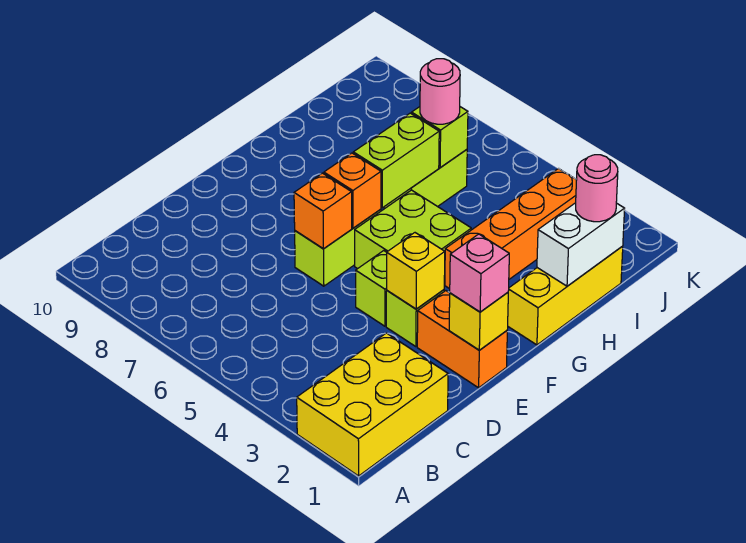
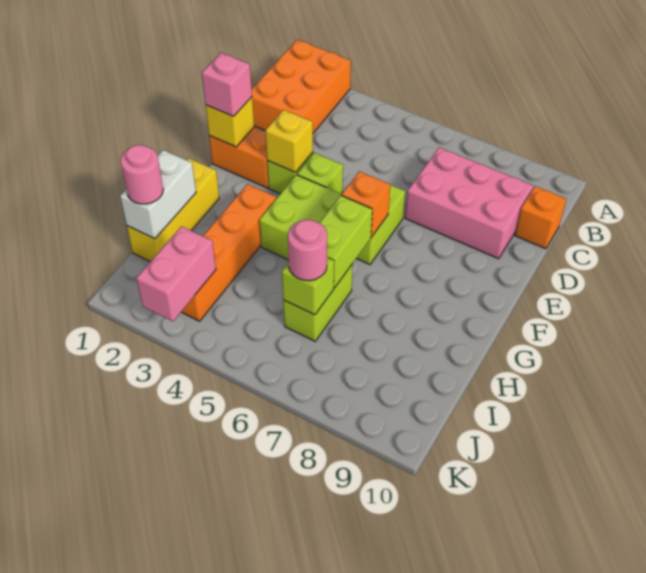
yellow brick A1:C2 level 1 -> orange brick A1:C2 level 1
none -> pink brick C7:D9 level 1
orange brick E6 level 2 -> orange brick C10 level 1
none -> pink brick J3:K3 level 2

